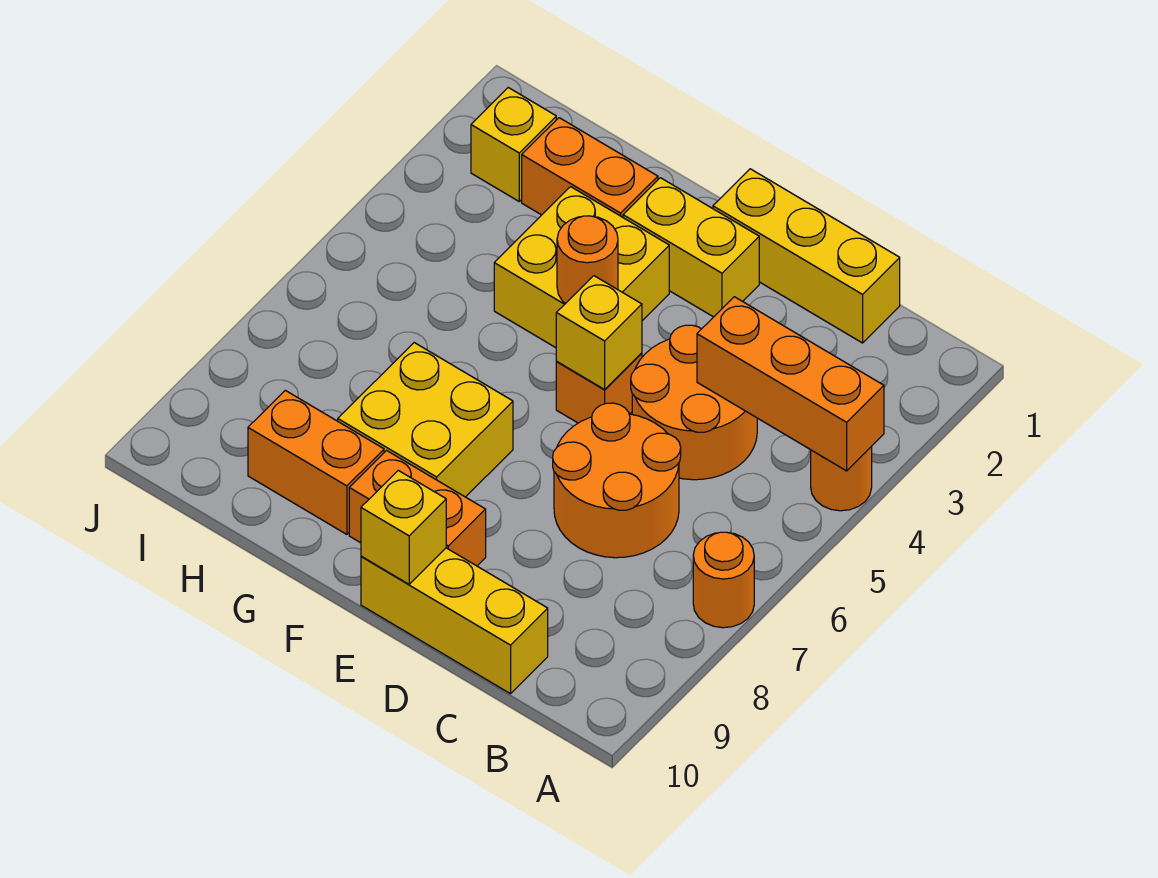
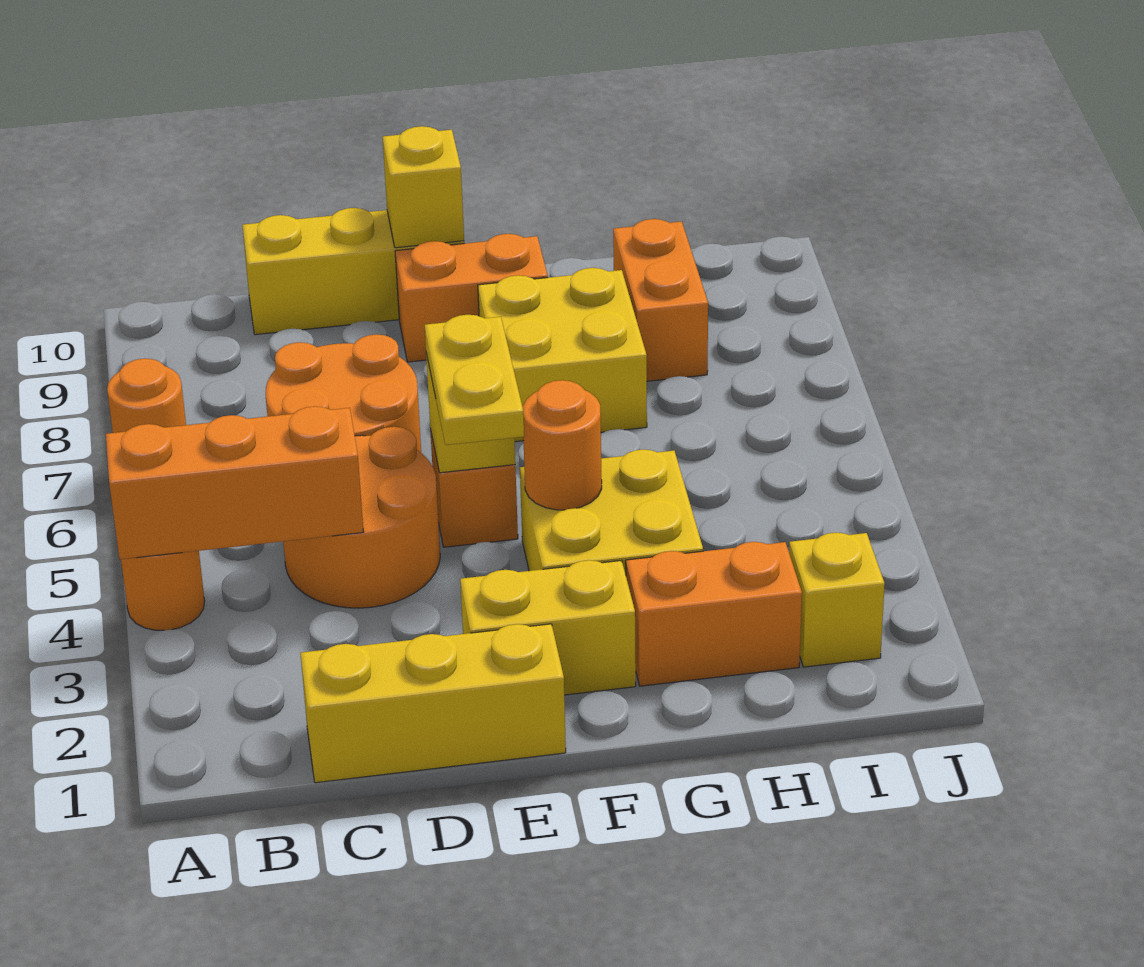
none -> yellow plate E4:E5 level 3
orange brick G9:H9 level 1 -> orange brick H8:H9 level 1

